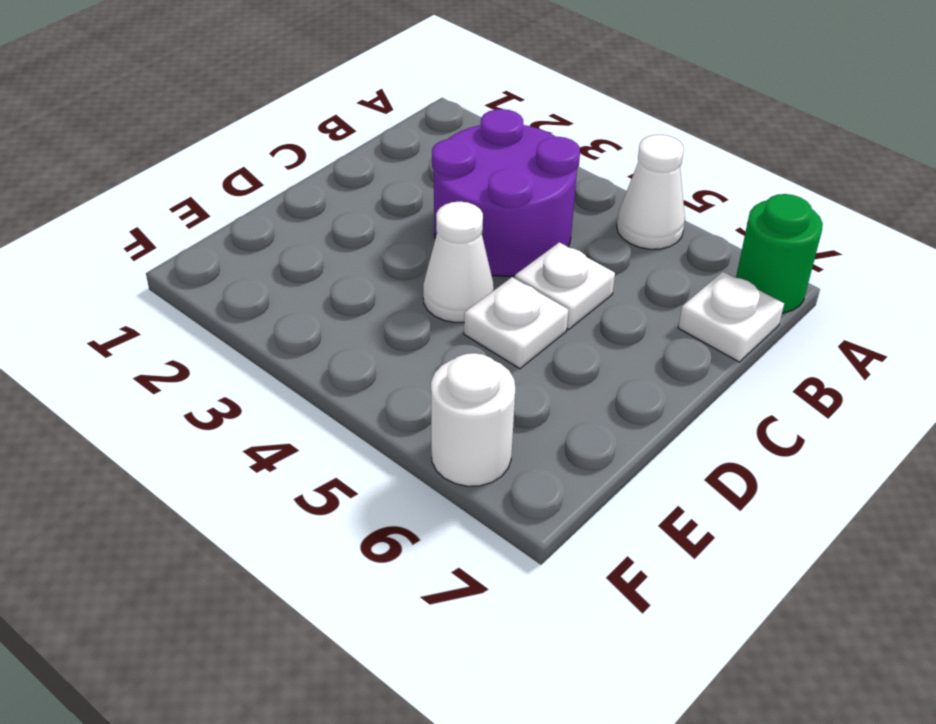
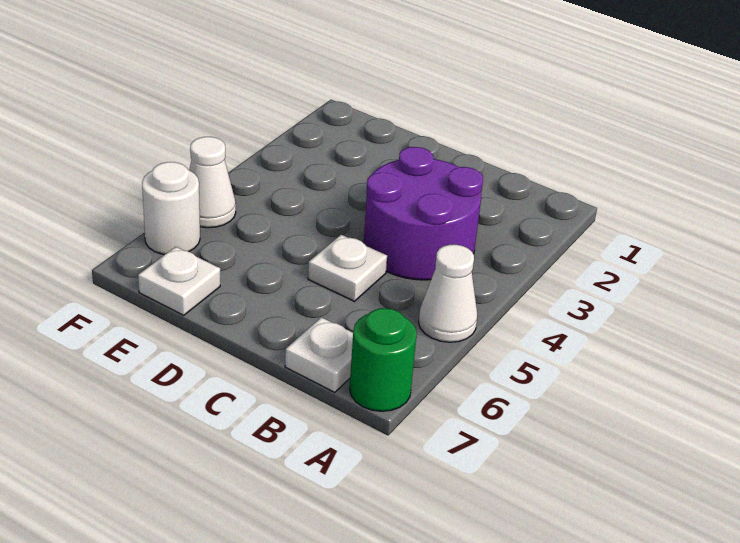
white cone D4 level 1 -> white cone F5 level 1
white plate D5 level 1 -> white plate E7 level 1

